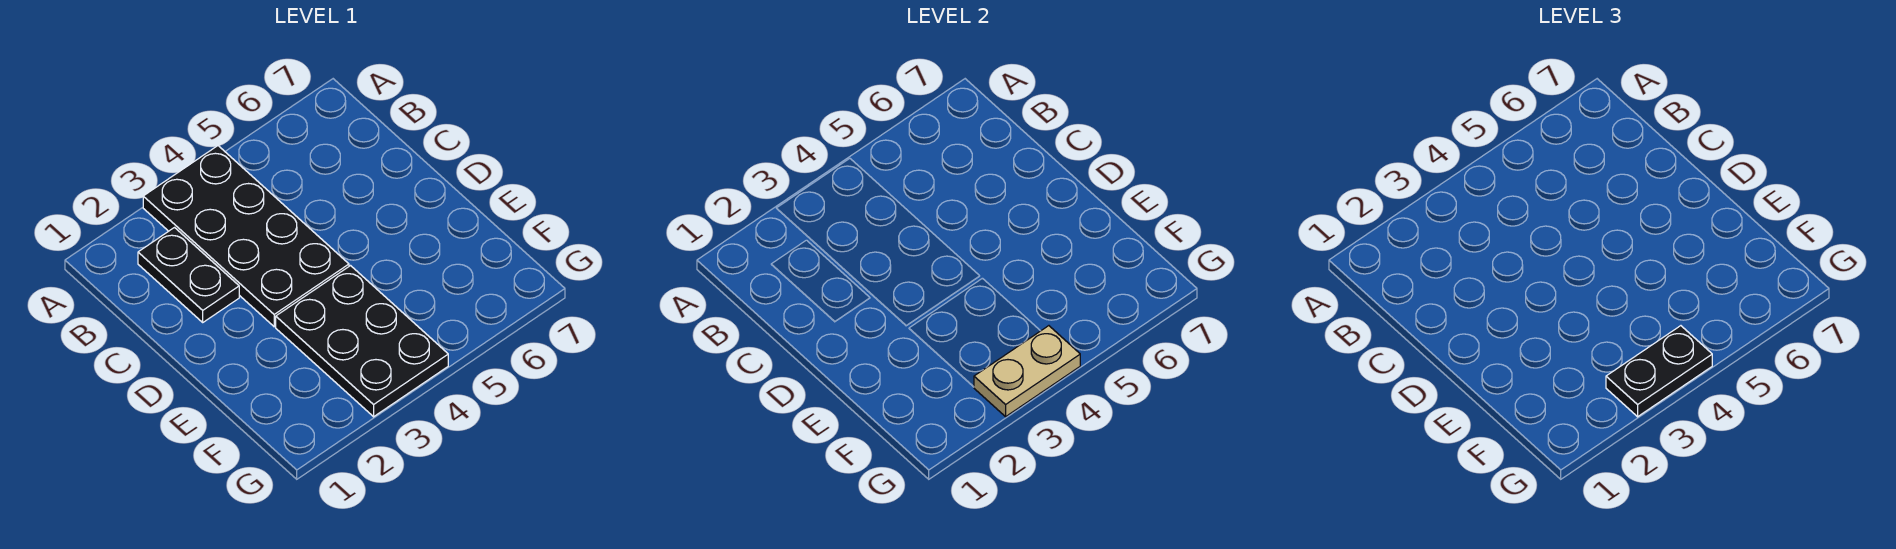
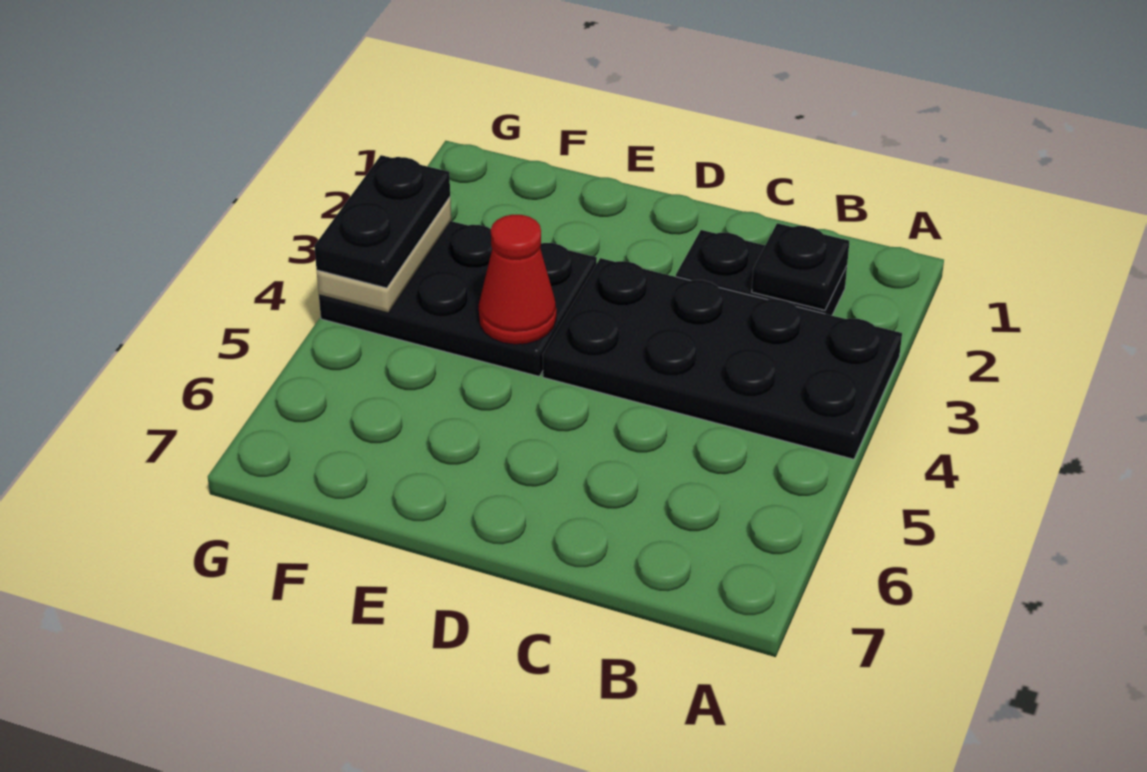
none -> black plate B2 level 2
none -> red cone E4 level 2

